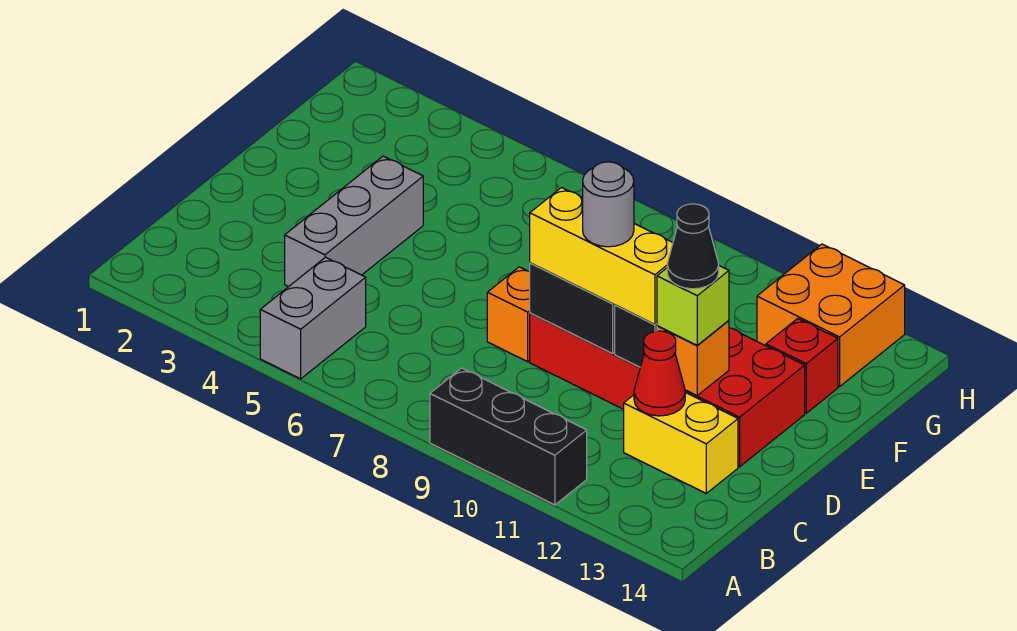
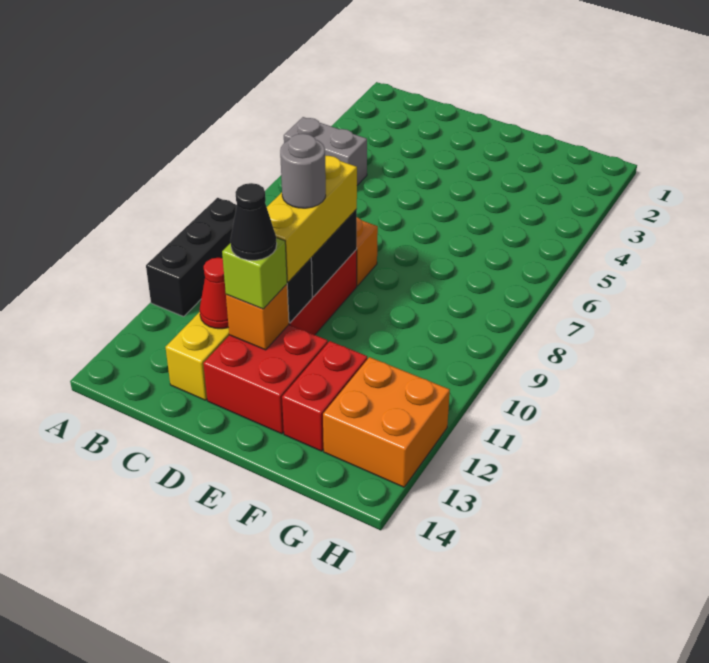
grey brick C4:E4 level 1 -> none
red brick F13 level 1 -> red brick F12:F13 level 1

